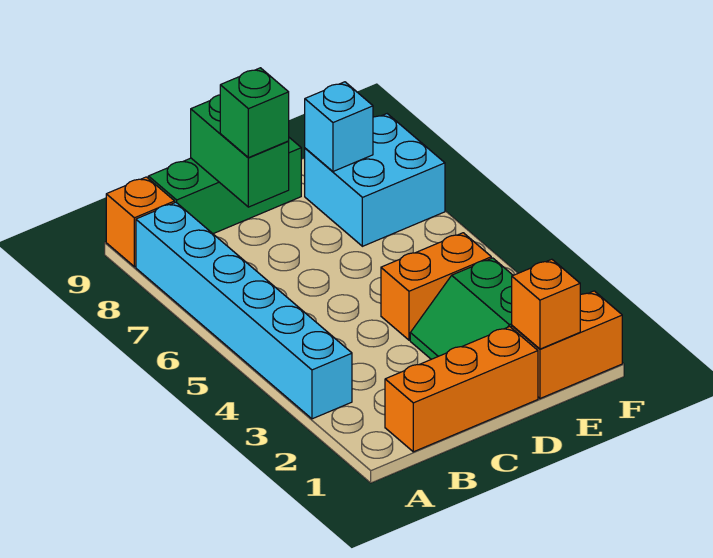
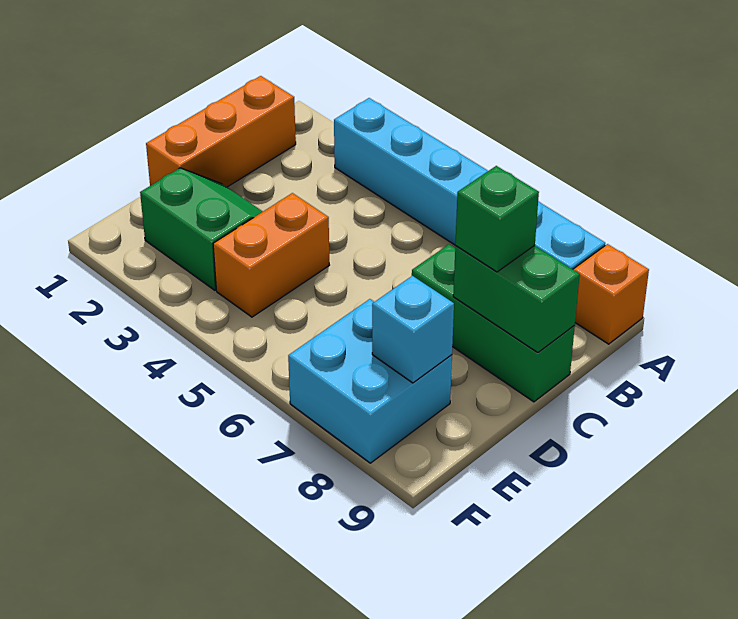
green brick B9:D9 level 1 -> green brick C7:C9 level 1
orange brick E1:F1 level 1 -> none
orange brick E1 level 2 -> none

